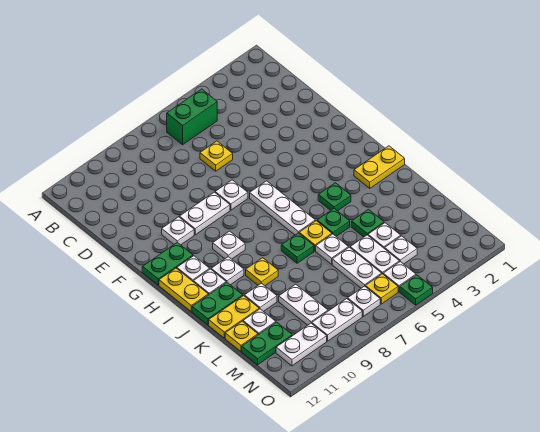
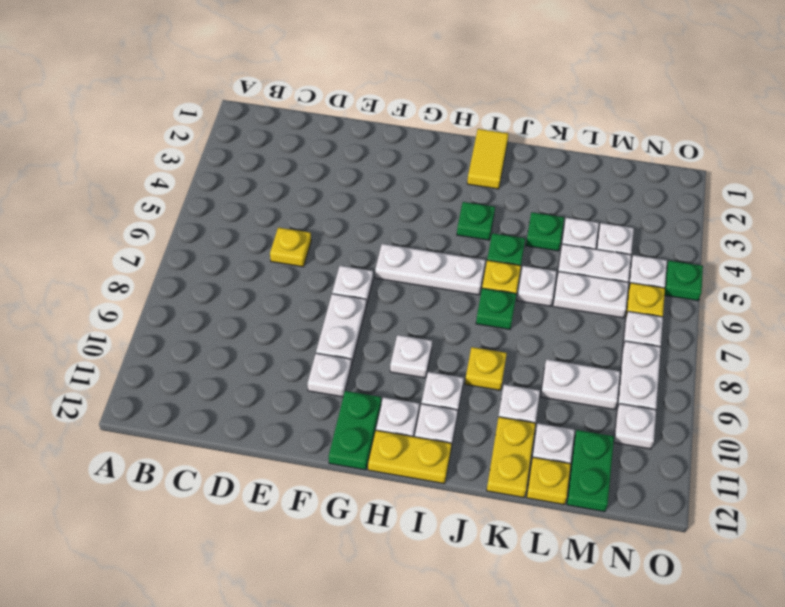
green brick B5:B6 level 1 -> none
yellow plate I1:I2 level 1 -> yellow tile I1:I2 level 1
green plate J11:J12 level 1 -> none
white plate N10:N11 level 1 -> white plate N10 level 1

